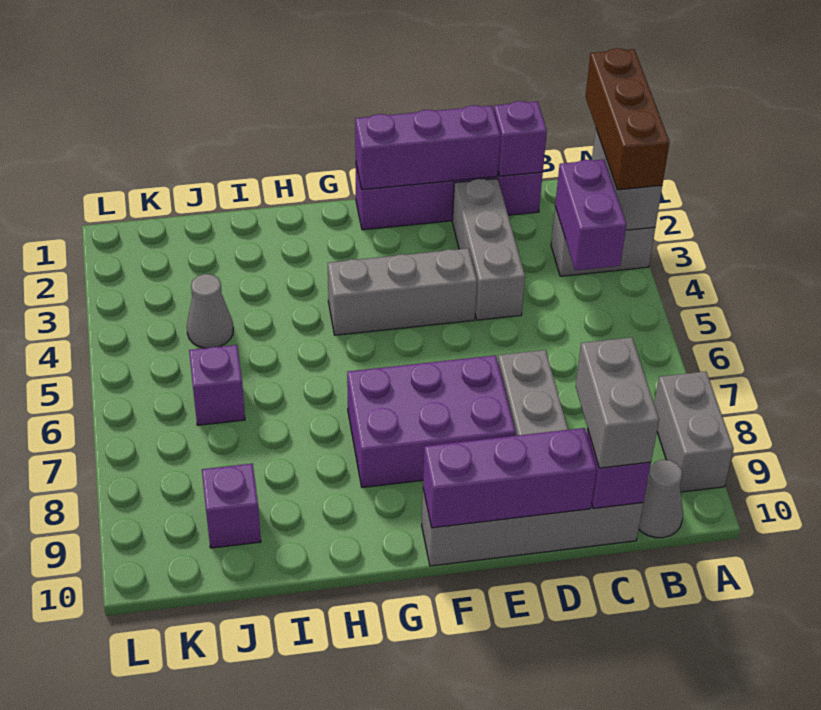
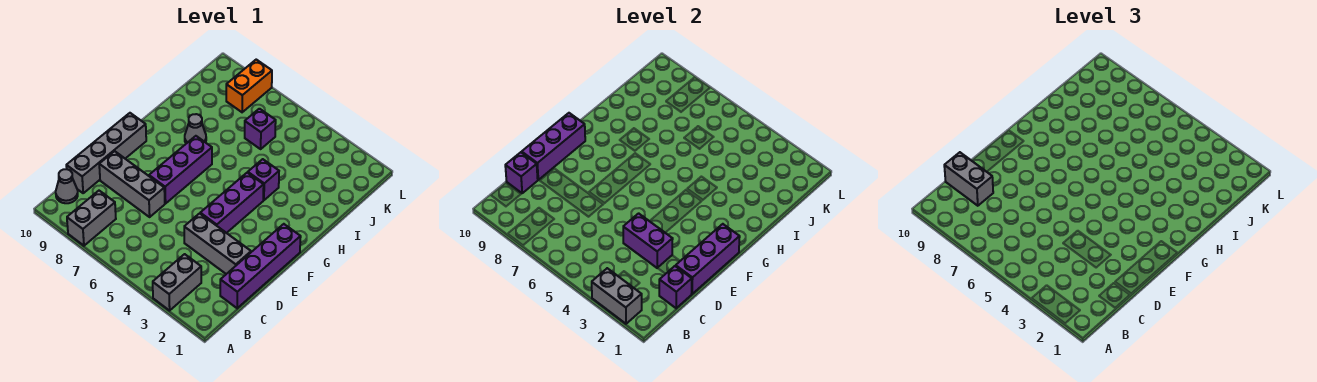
brown brick A1:A3 level 3 -> none
grey brick A8:A9 level 1 -> grey brick A8:B8 level 1
purple brick B3:B4 level 2 -> purple brick D3:D4 level 2
grey brick E4:G4 level 1 -> purple brick E4:G4 level 1
purple brick E7:G8 level 1 -> purple brick E7:G7 level 1
grey cone J4 level 1 -> grey cone H8 level 1
purple brick J9 level 1 -> purple brick H4 level 1
none -> orange brick K8:L8 level 1

